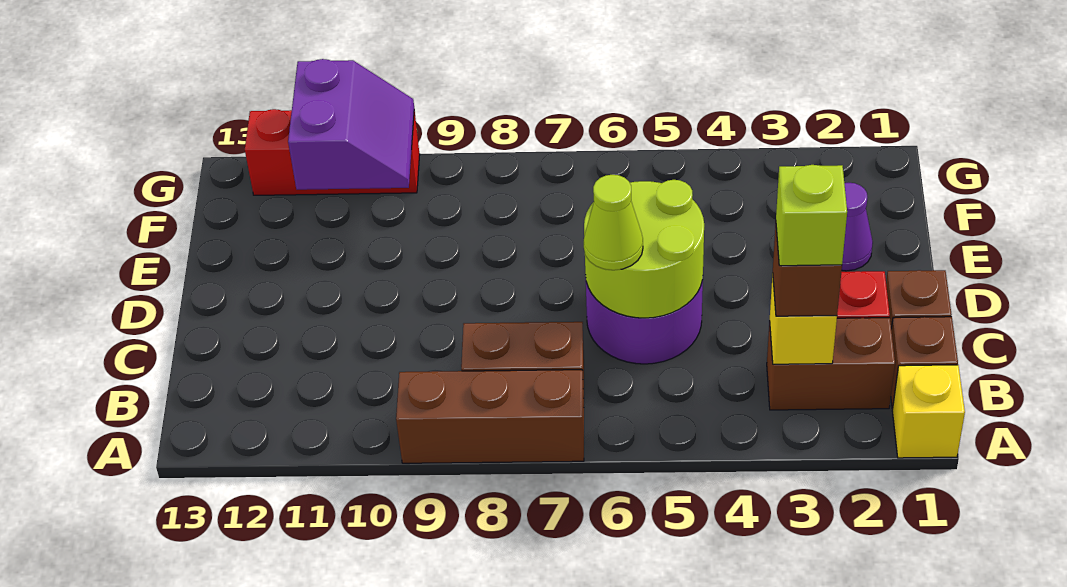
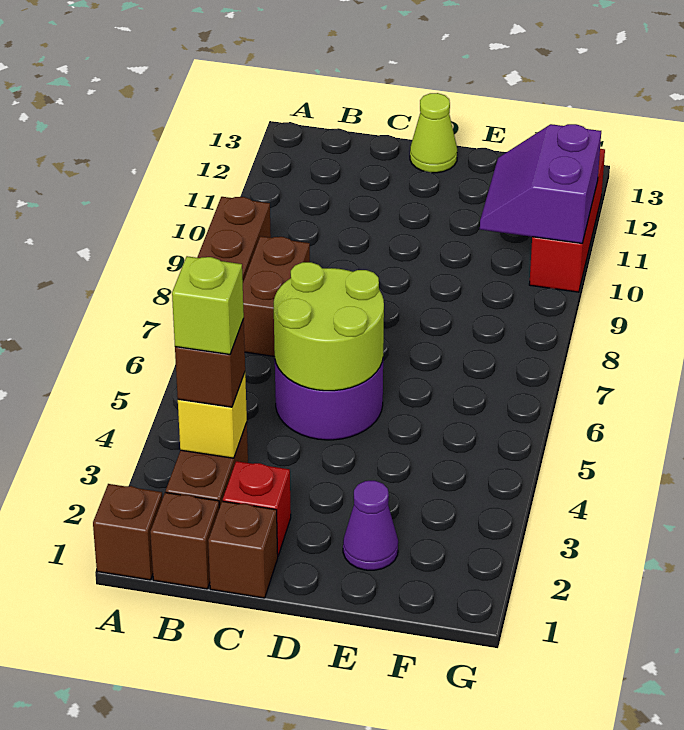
yellow brick A1 level 1 -> brown brick A1 level 1
lime cone C6 level 3 -> lime cone D13 level 1
purple slope F10:G11 level 2 top 11 -> purple slope F10:G11 level 2 top G

